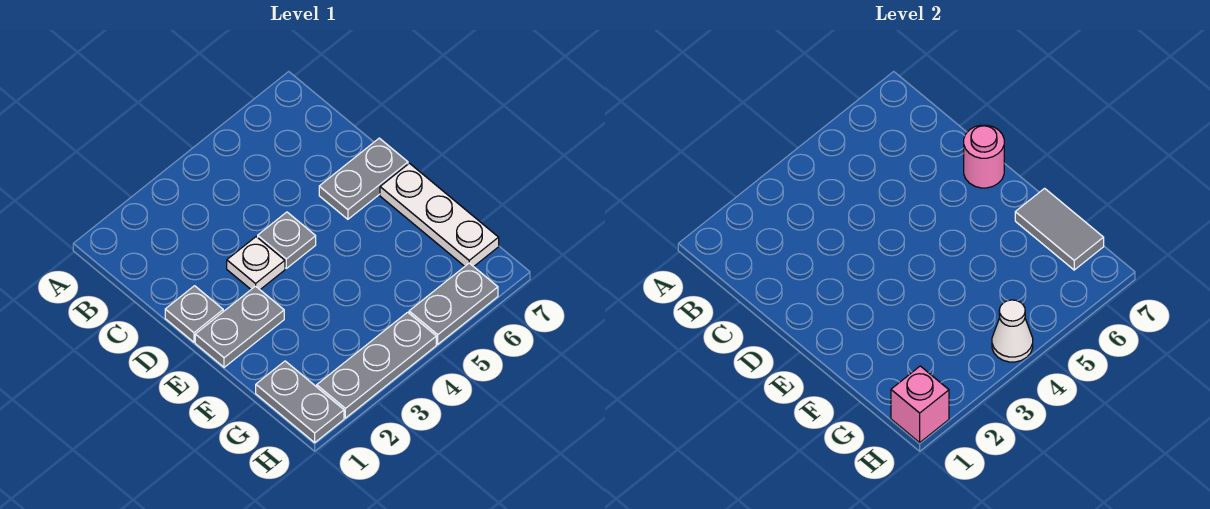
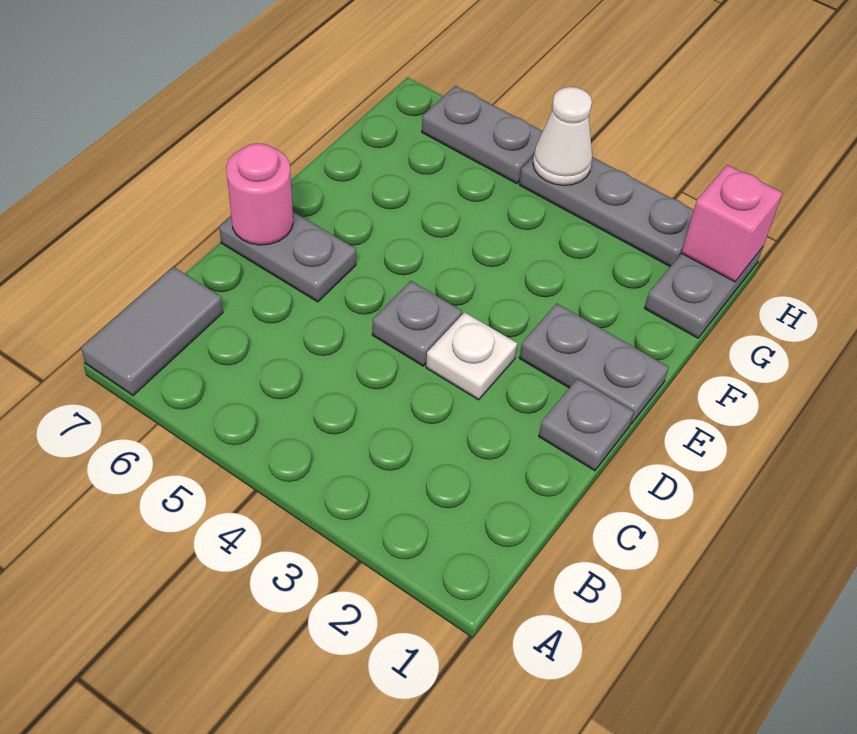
white plate E7:G7 level 1 -> none
grey tile F7:G7 level 2 -> grey tile A7:B7 level 1

